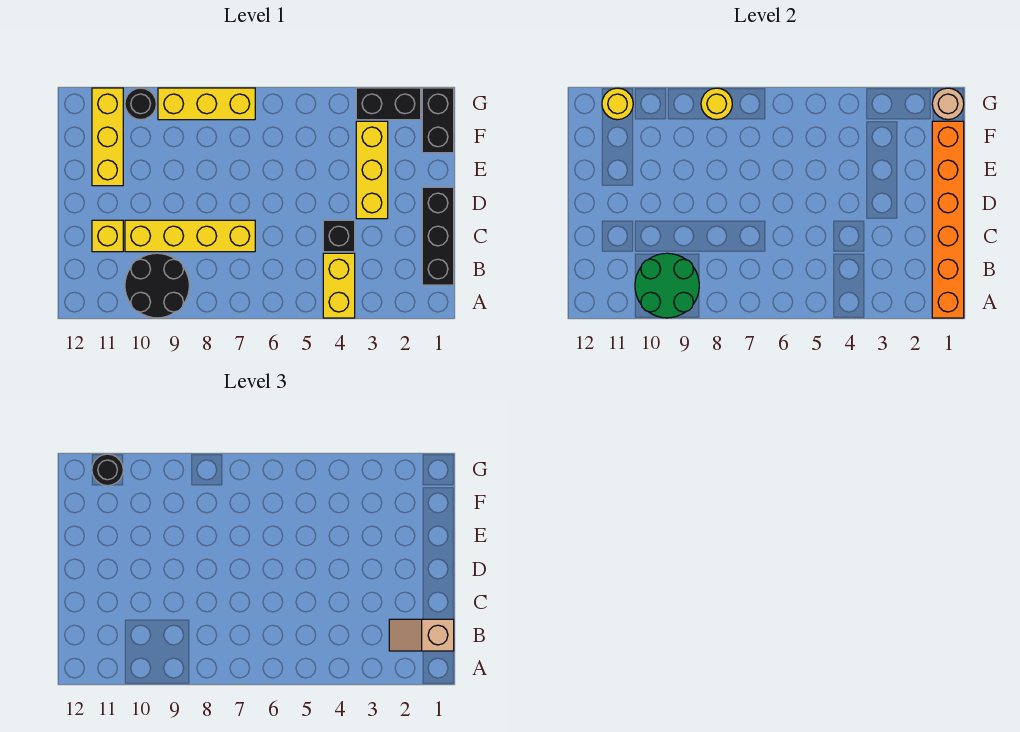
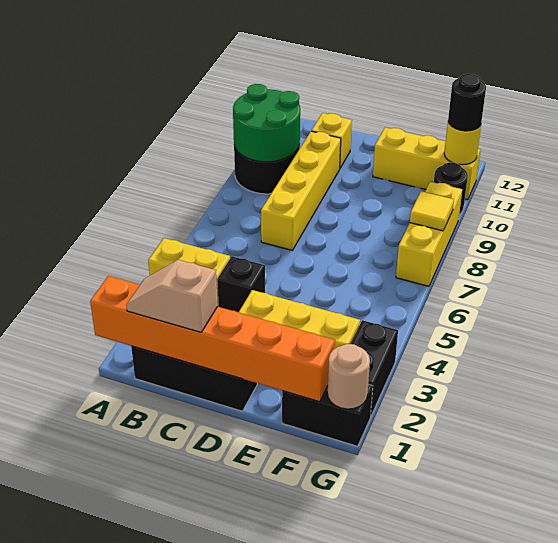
tan slope B1:B2 level 3 top 1 -> tan slope B1:C1 level 3 top C
yellow round brick G8 level 2 -> yellow tile G8 level 2

